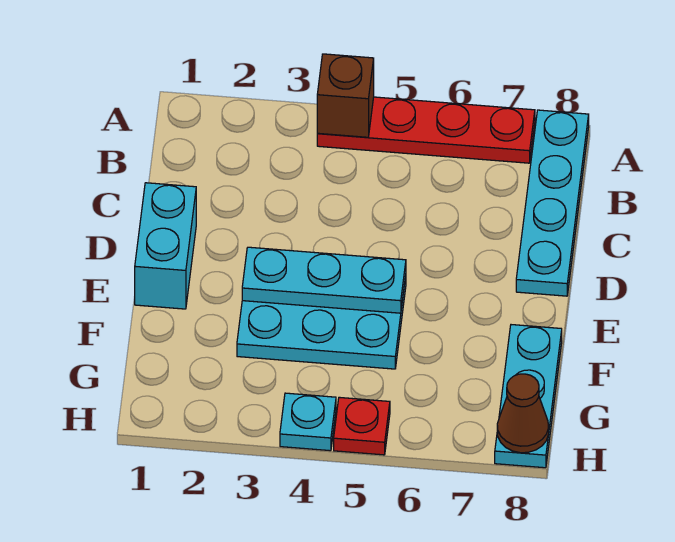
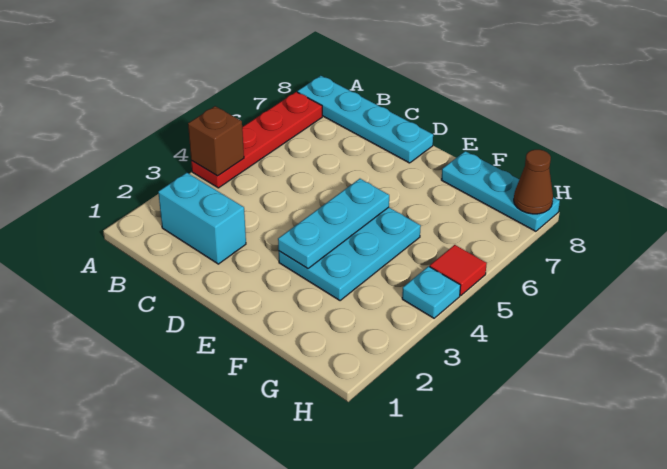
cyan brick D1:E1 level 1 -> cyan brick B2:C2 level 1
red plate H5 level 1 -> red tile H5 level 1

